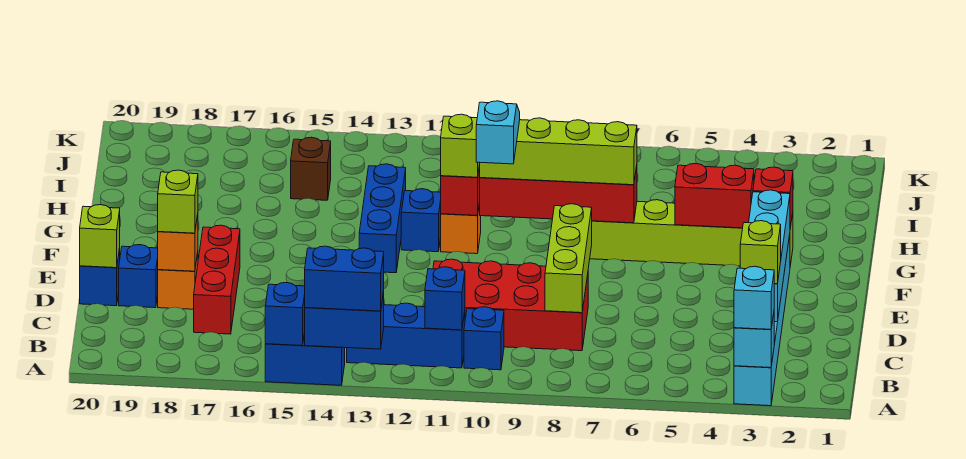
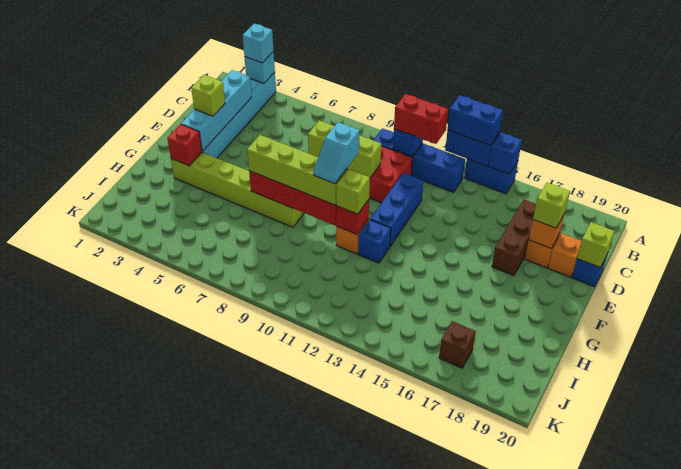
lime brick C3 level 3 -> lime brick E3 level 3
lime brick C8:E8 level 2 -> lime brick D8:D10 level 2
red brick C17:E17 level 1 -> brown brick C17:E17 level 1
blue brick D19 level 1 -> orange brick D19 level 1
blue brick F13:H13 level 1 -> blue brick D12:F12 level 1
red brick G4:G5 level 2 -> red brick B11:B12 level 3
brown brick I15 level 1 -> brown brick J17 level 1

